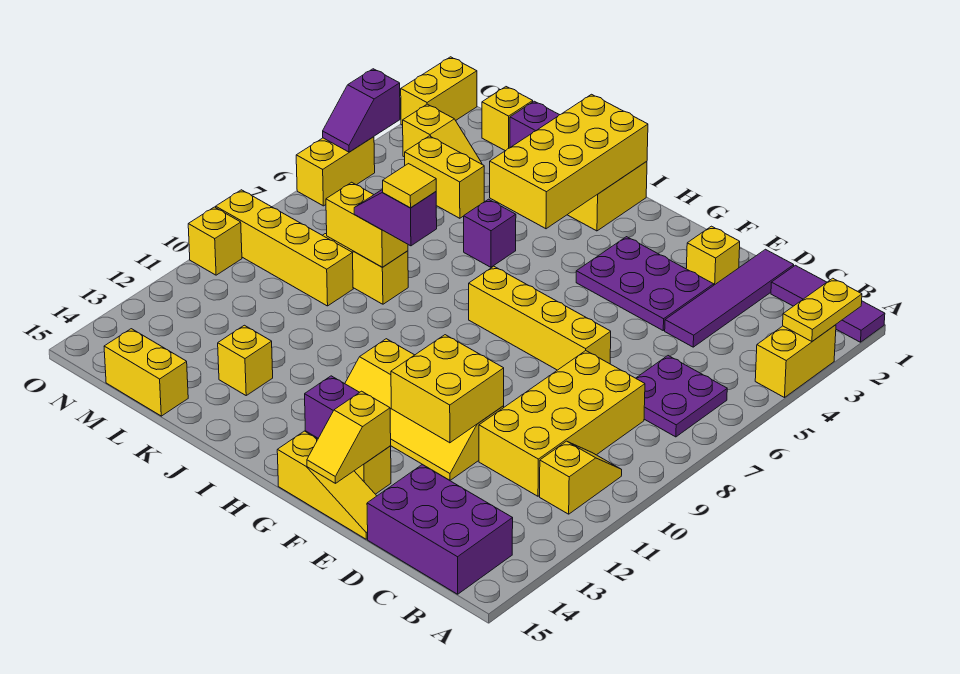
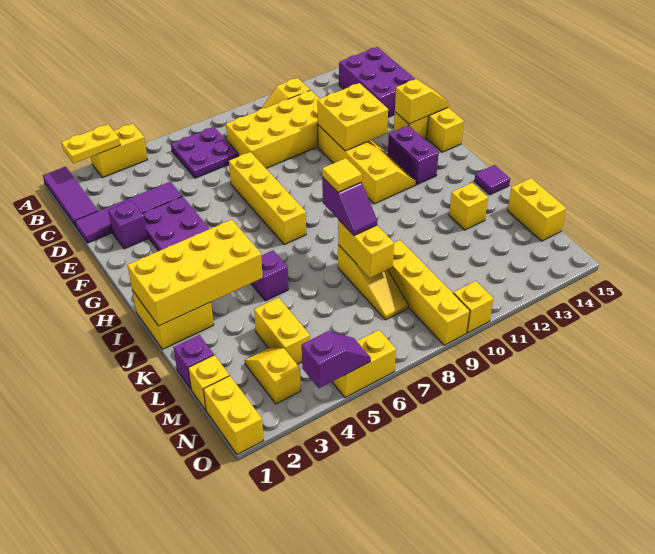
yellow brick E2 level 1 -> purple brick E2 level 1
none -> purple tile J15 level 1
yellow brick O1:O2 level 1 -> yellow brick N1:O1 level 1

